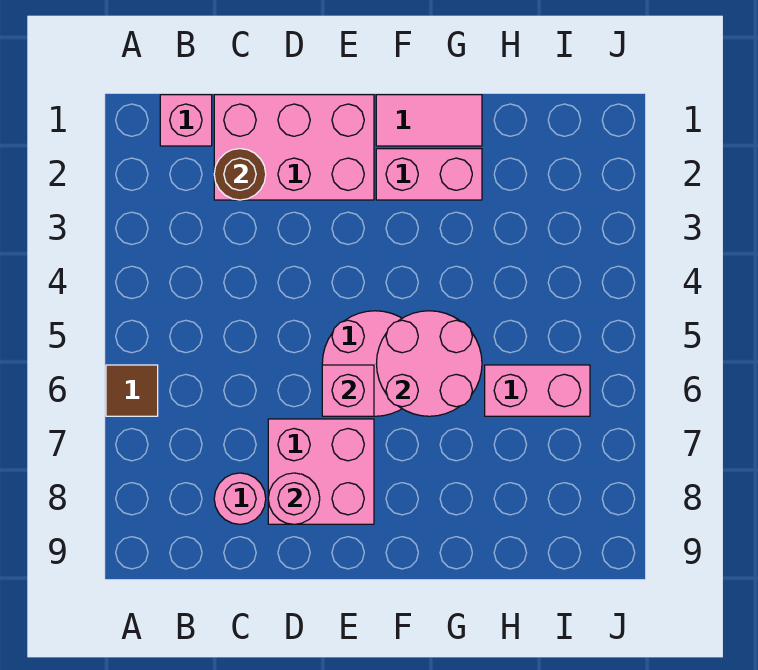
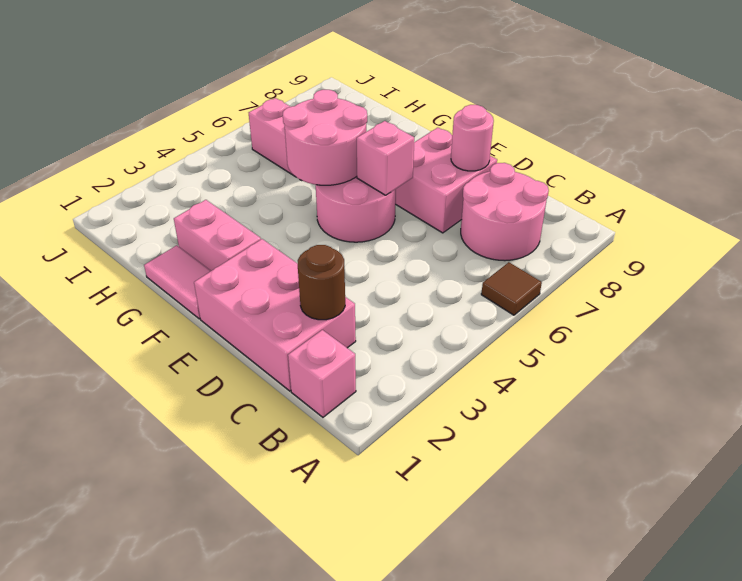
pink round brick C8 level 1 -> pink round brick B7:C8 level 1

